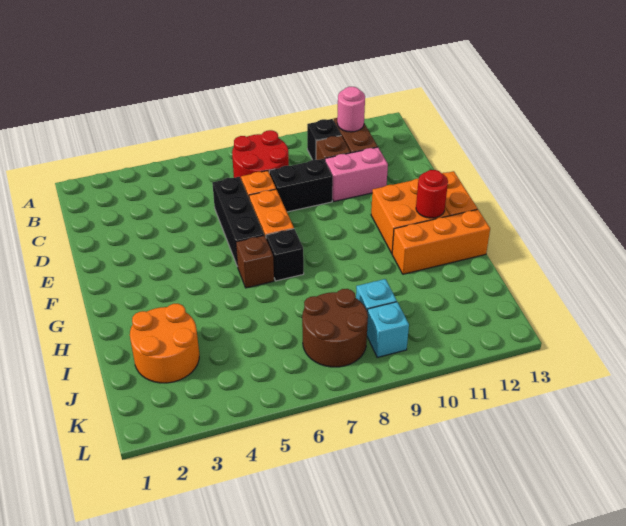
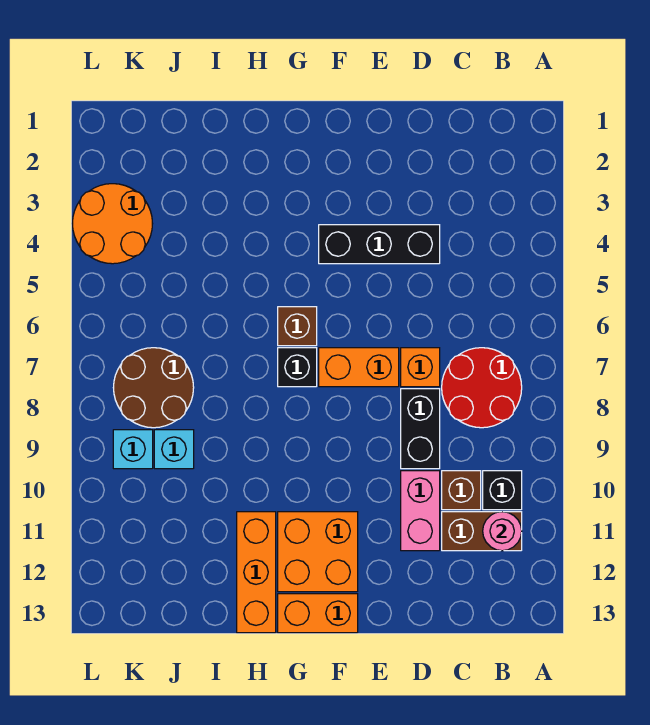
black brick D6:F6 level 1 -> black brick D4:F4 level 1
red round brick G12 level 2 -> none
orange round brick I2:J3 level 1 -> orange round brick K3:L4 level 1

